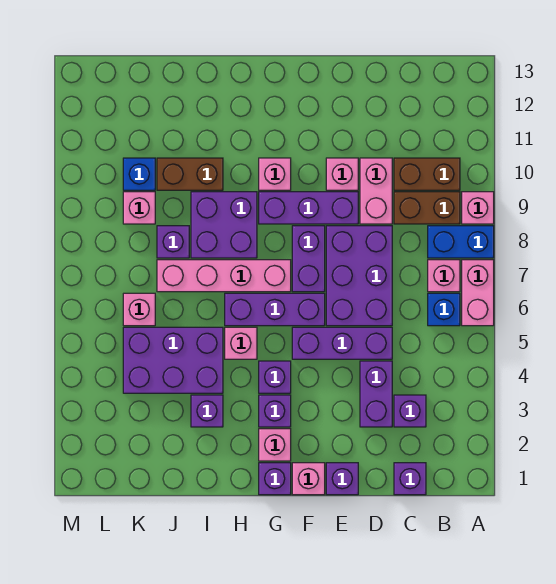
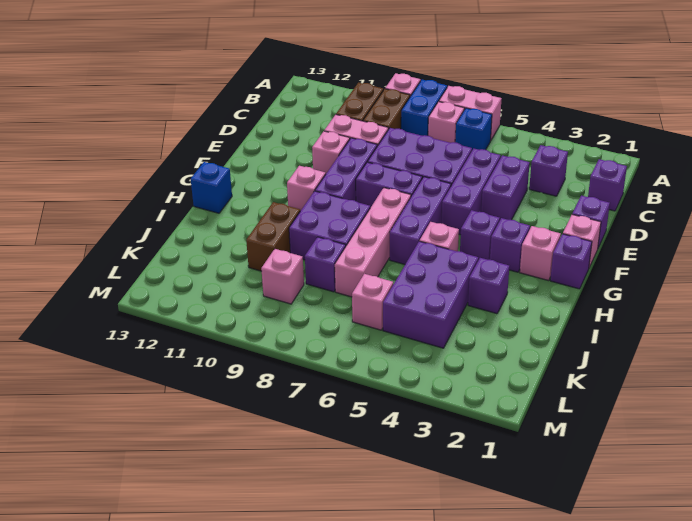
purple brick D3:D4 level 1 -> purple brick D4:E4 level 1
blue brick K10 level 1 -> blue brick H13 level 1

